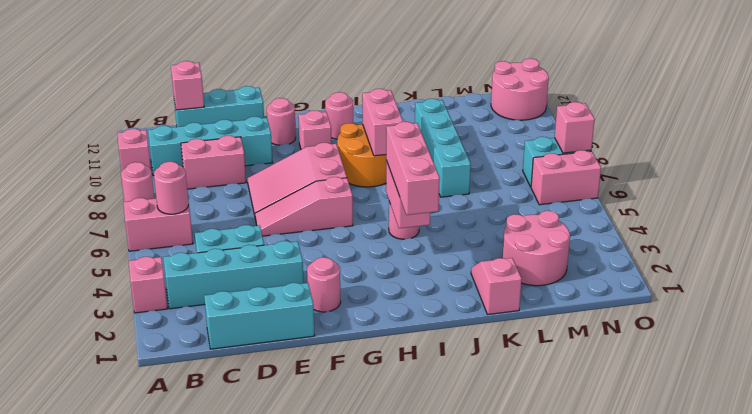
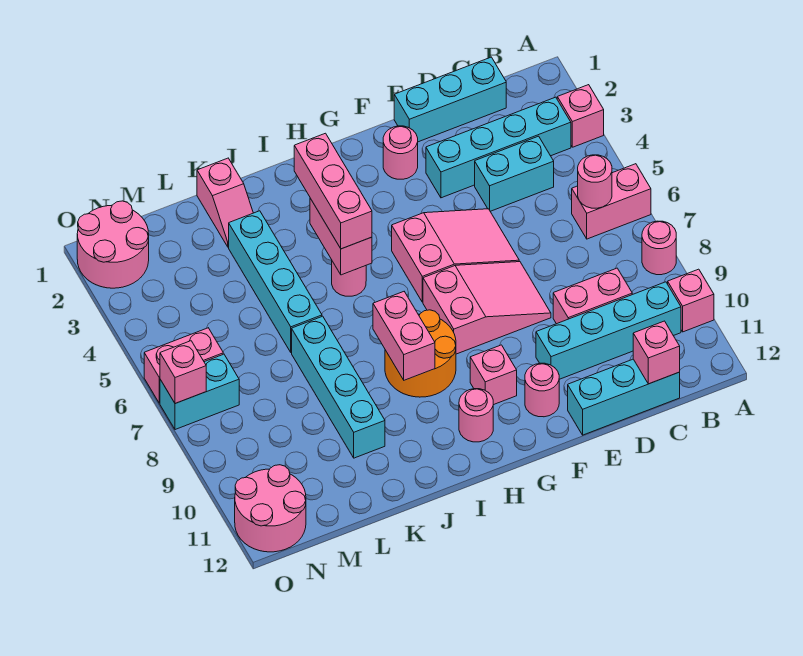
pink slope E6:G6 level 1 top G -> pink slope E5:G6 level 1 top G
none -> cyan brick K3:K6 level 1
pink round brick L2:M3 level 1 -> pink round brick N1:O2 level 1

